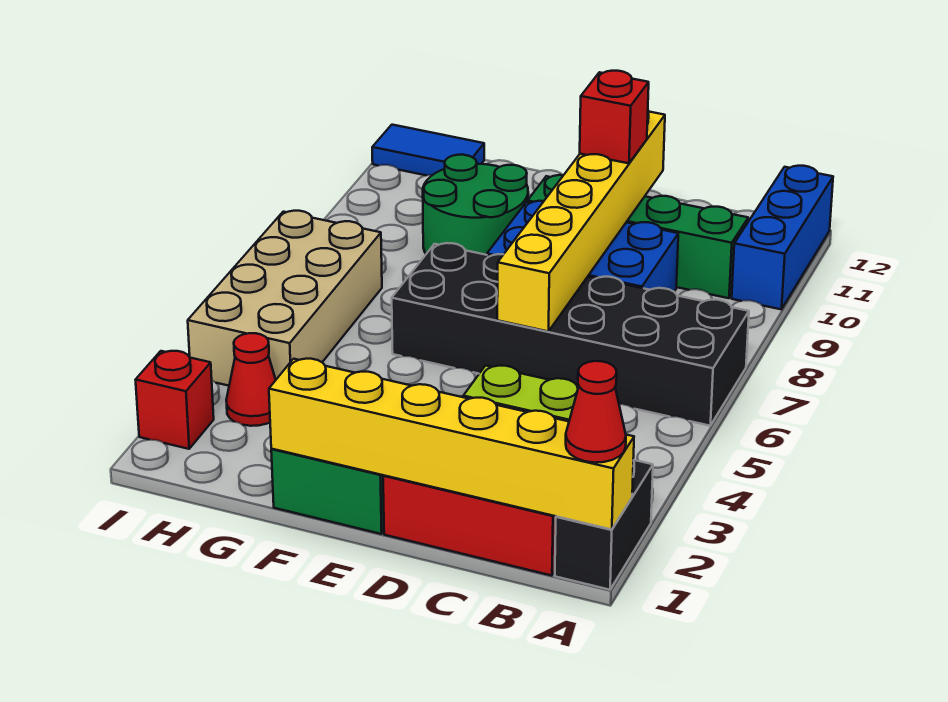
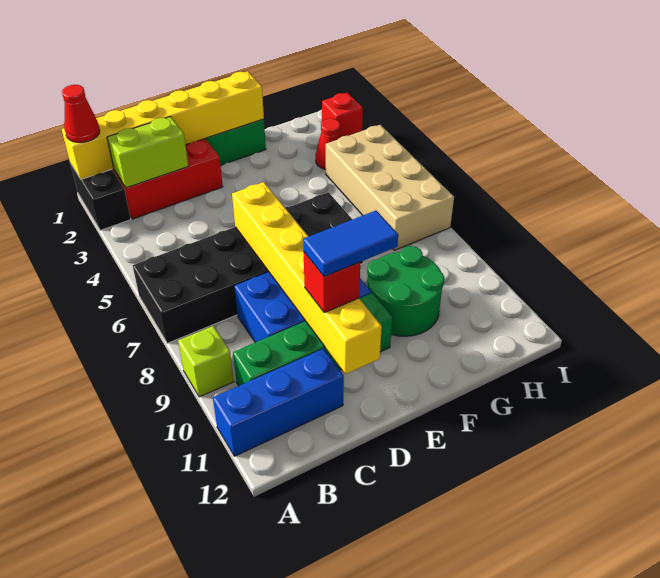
none -> lime brick A9 level 1
blue brick A10:A12 level 1 -> blue brick A11:C11 level 1
blue tile H12:I12 level 1 -> blue tile D10:E10 level 4

